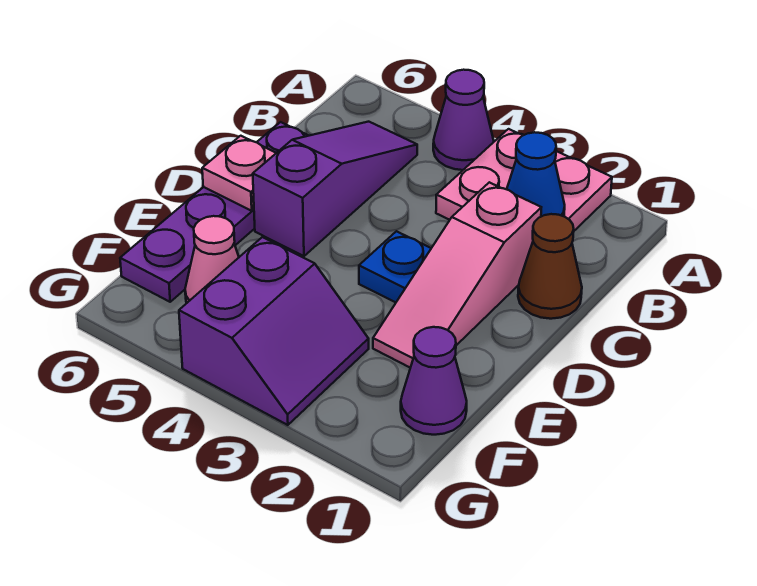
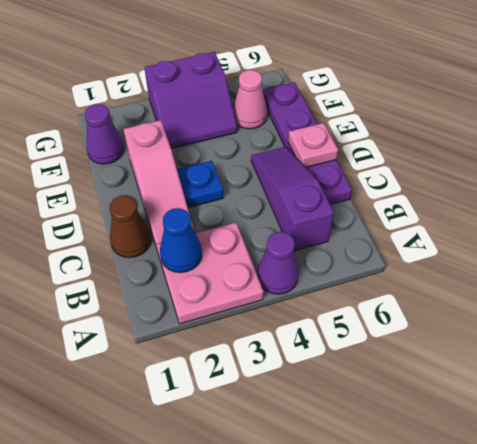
purple slope B5:D5 level 1 top D -> purple slope B5:D5 level 1 top B
pink slope C2:E2 level 1 top C -> pink slope C2:E2 level 1 top E
purple slope F3:G4 level 1 top 4 -> purple slope F3:G4 level 1 top G

